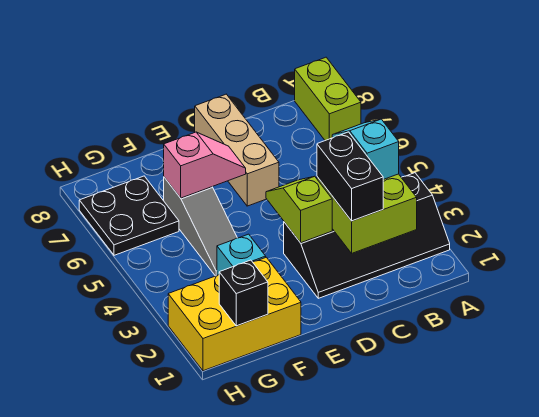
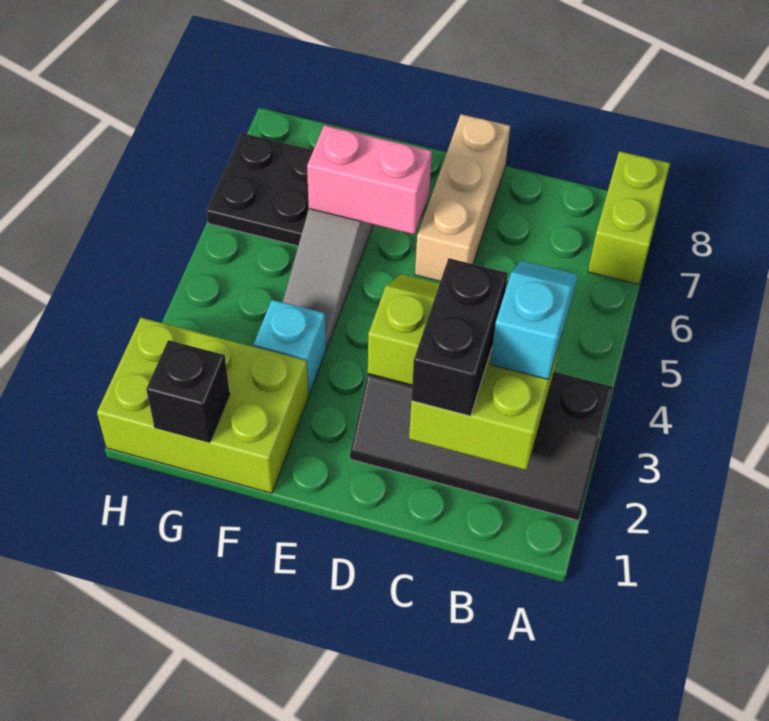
pink slope E6:F6 level 2 top F -> pink brick E6:F6 level 2
yellow brick F1:H2 level 1 -> lime brick F1:H2 level 1

